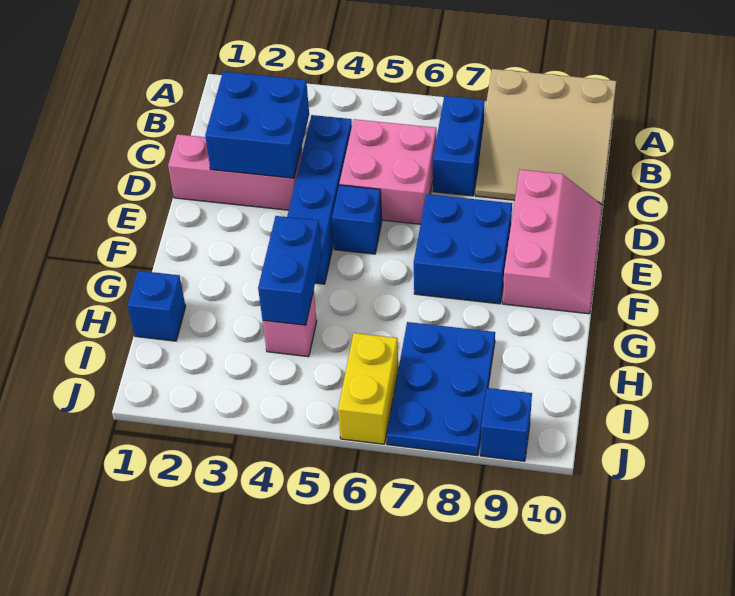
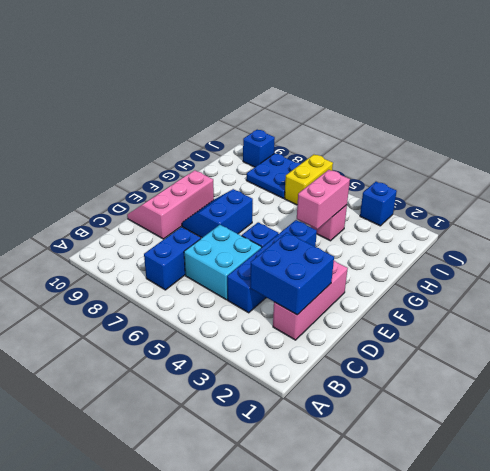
tan slope A8:C10 level 1 top A -> none
pink brick C5:D6 level 1 -> cyan brick C5:D6 level 1
pink brick D1:D3 level 1 -> pink brick C2:E2 level 1
blue brick E7:F8 level 1 -> blue slope E7:F8 level 1 top 7
blue brick G4:H4 level 2 -> pink brick G4:H4 level 2
blue brick H1 level 1 -> blue brick J3 level 1
blue plate H7:J8 level 1 -> blue plate I7:J8 level 1

